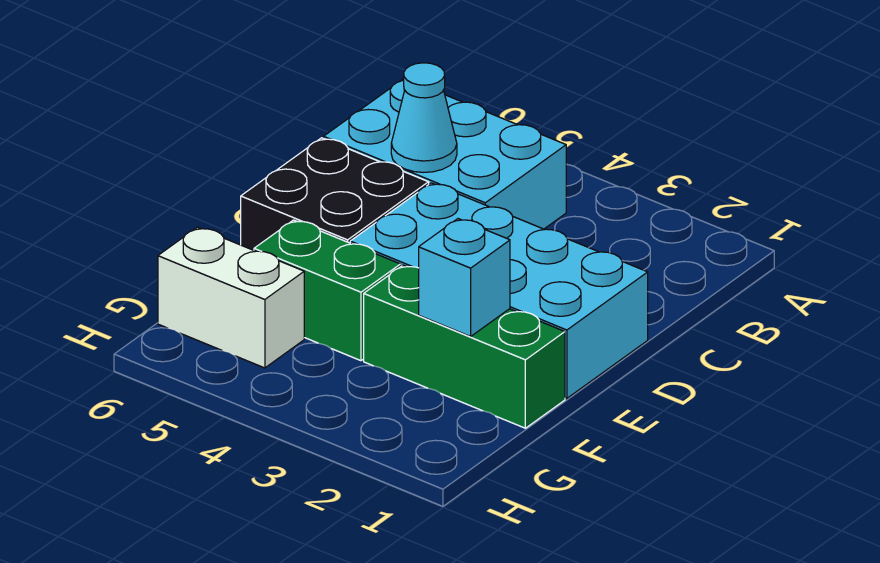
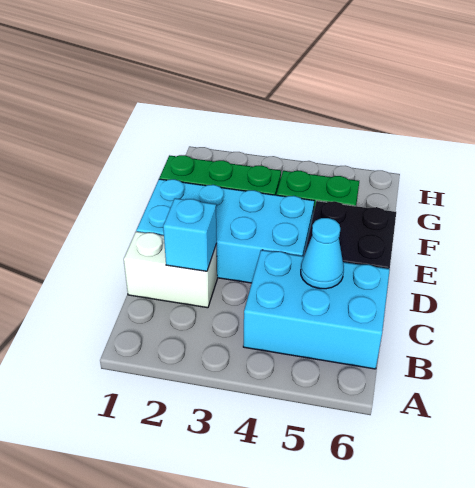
cyan brick F2 level 2 -> cyan brick C2 level 2
white brick G5:G6 level 1 -> white brick C1:C2 level 1

